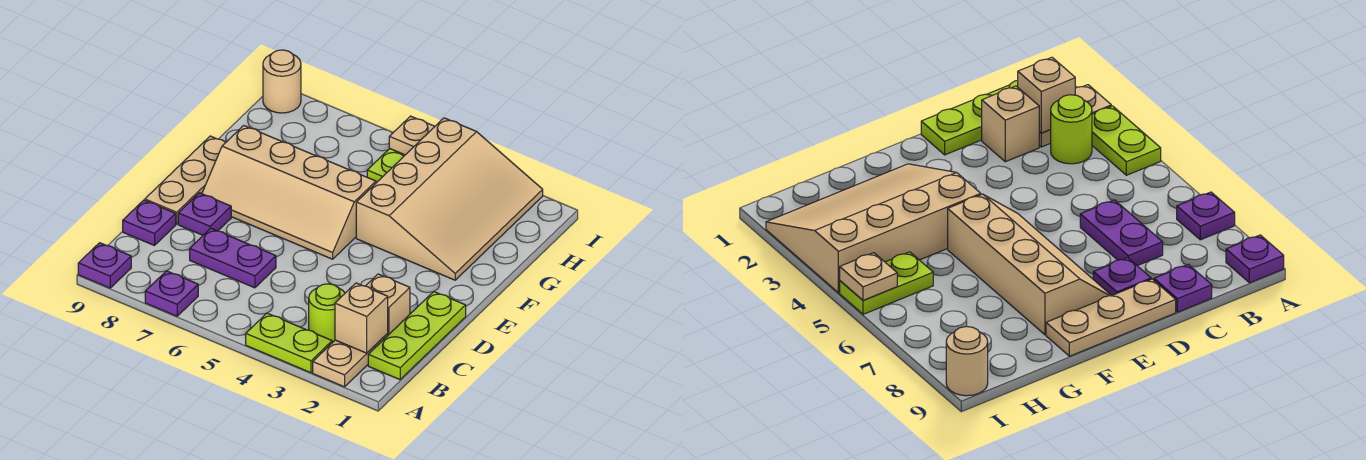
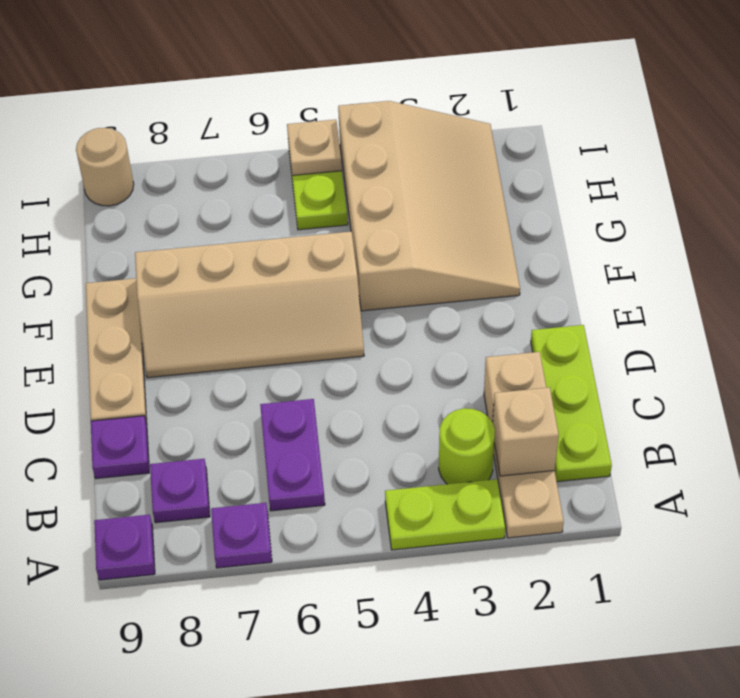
purple plate C6:C7 level 1 -> purple plate B6:C6 level 1
purple plate D8 level 1 -> purple plate B8 level 1

